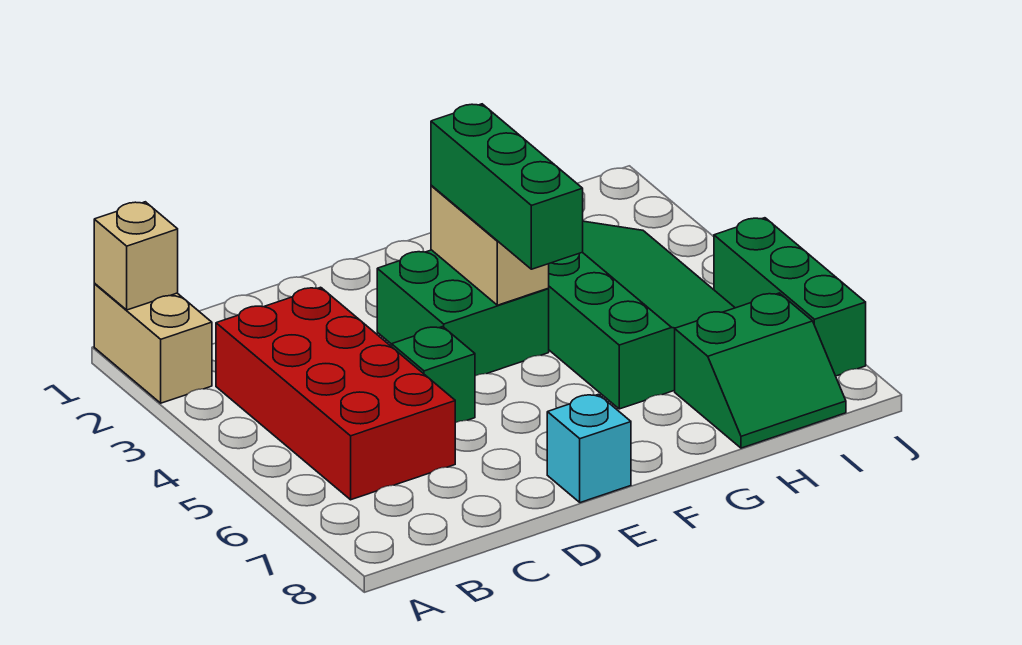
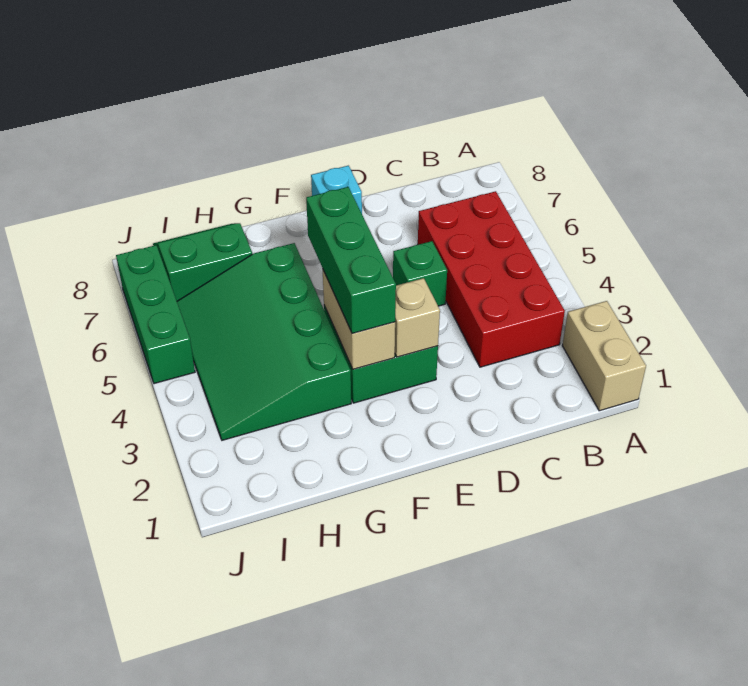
tan brick A1 level 2 -> tan brick E3 level 2

